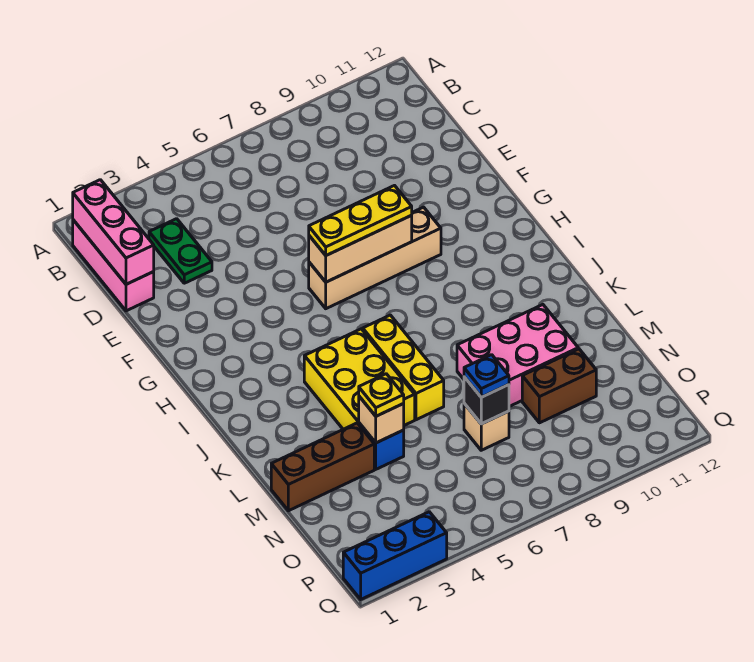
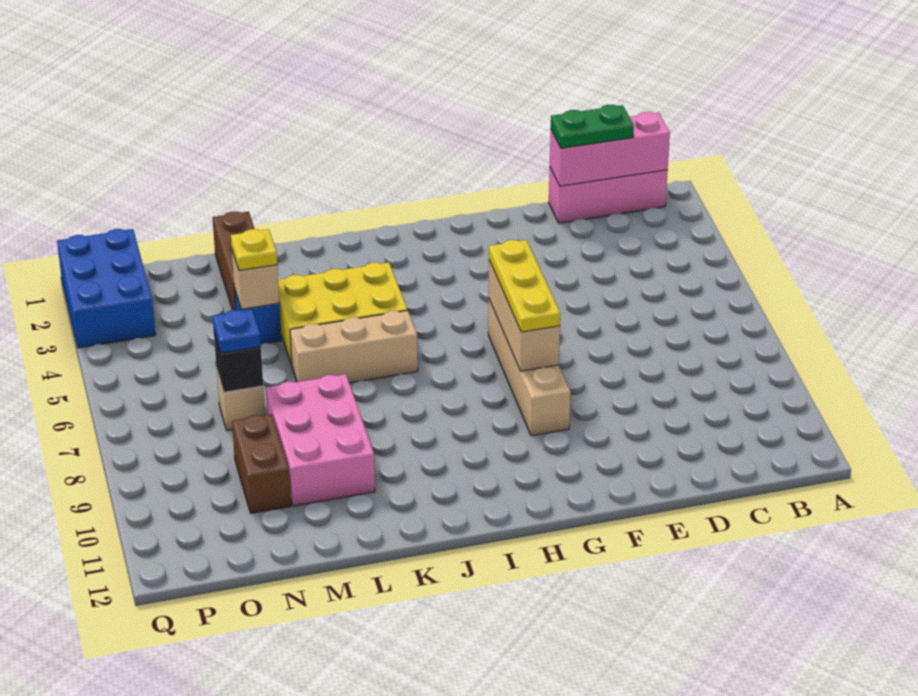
green plate C3:D3 level 1 -> green plate C1:D1 level 3
yellow brick J6:L6 level 1 -> tan brick J6:L6 level 1
blue brick Q1:Q3 level 1 -> blue brick P1:Q3 level 1

